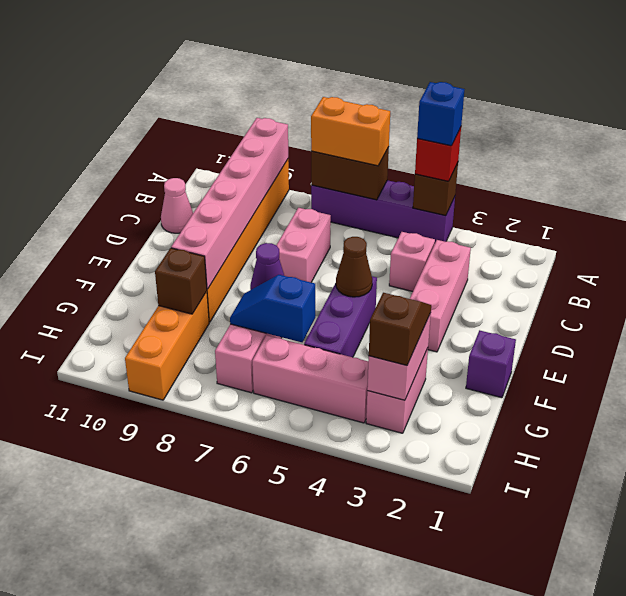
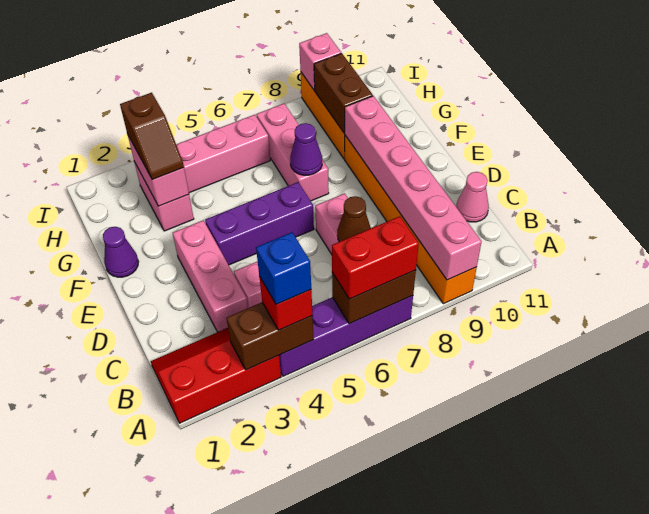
none -> red slope A1:B3 level 1 top A
brown brick A4 level 2 -> brown brick A3:A4 level 2
orange brick A6:A7 level 3 -> red brick A6:A7 level 3
purple brick E5:G5 level 1 -> purple brick E4:E6 level 1
brown cone E5 level 2 -> brown cone C7 level 2
purple brick F1 level 1 -> purple cone F1 level 1
blue slope G6:G7 level 2 top 6 -> none
brown brick G9 level 2 -> brown brick G9:H9 level 2
none -> pink brick I9 level 2

